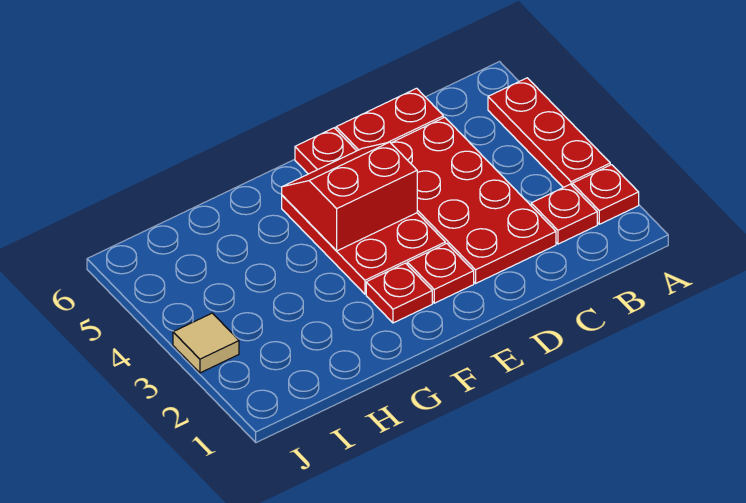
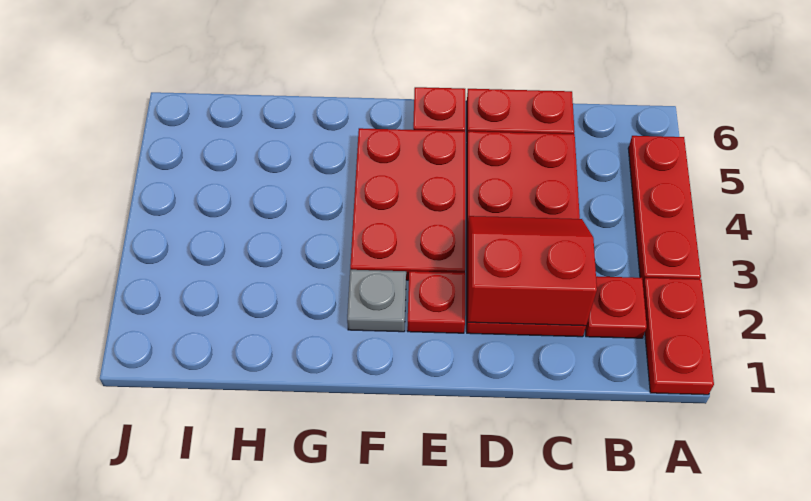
red plate A2 level 1 -> red plate A1:A2 level 1
red slope E4:F5 level 2 top 4 -> red slope C2:D3 level 2 top 2
red plate F2 level 1 -> grey plate F2 level 1
tan tile J3 level 1 -> none

